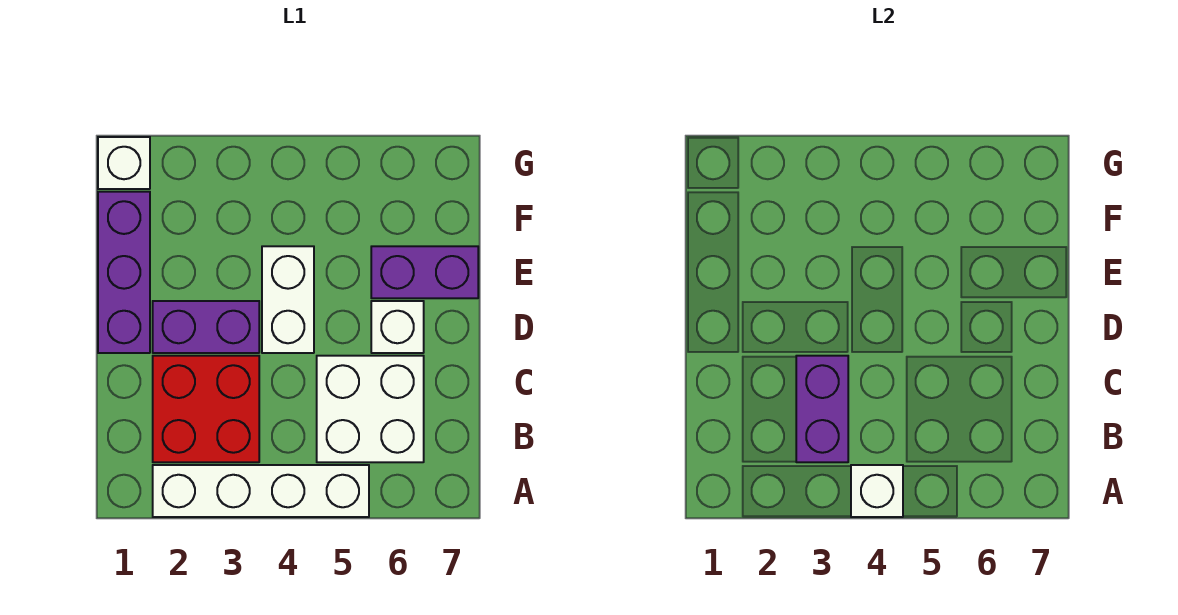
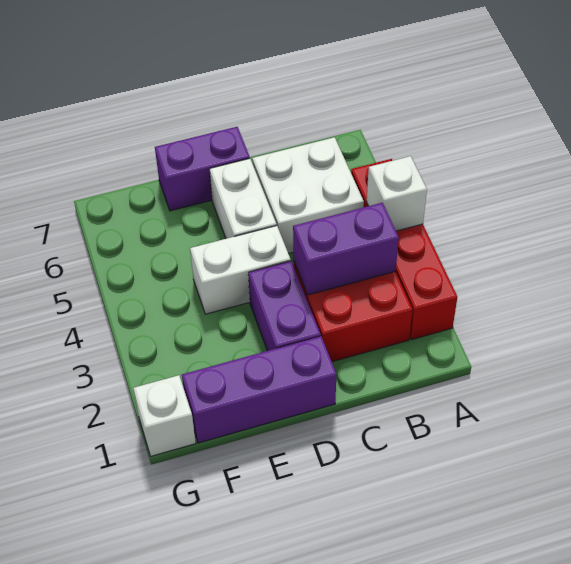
white brick A2:A5 level 1 -> red brick A2:A5 level 1
white brick D6 level 1 -> white brick D5:D6 level 1
purple brick E6:E7 level 1 -> purple brick D7:E7 level 1

